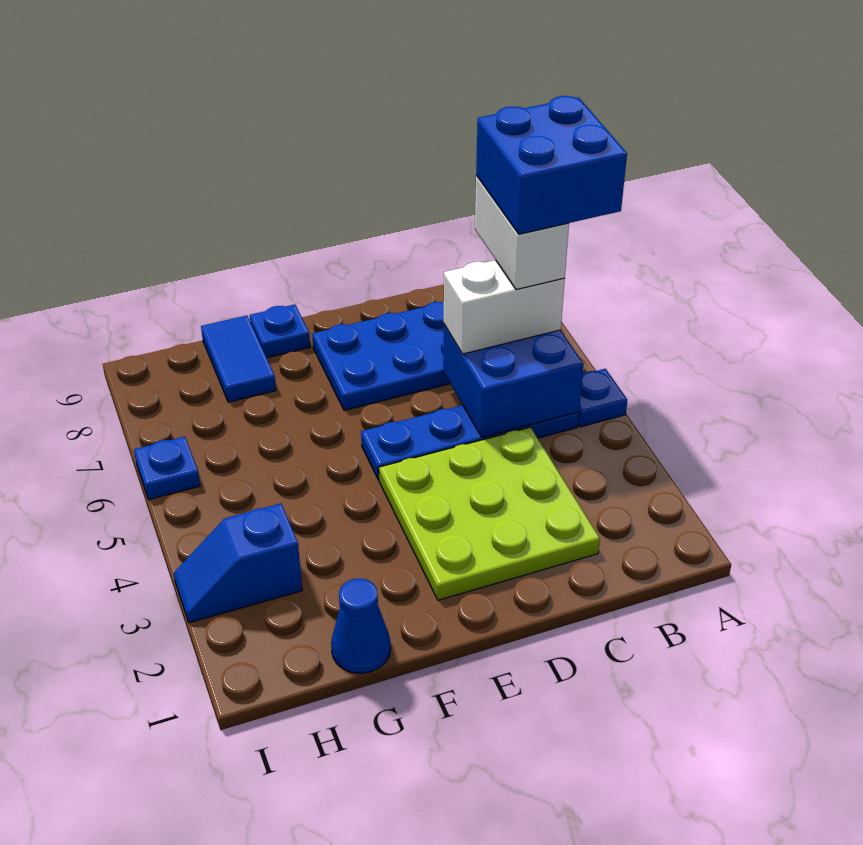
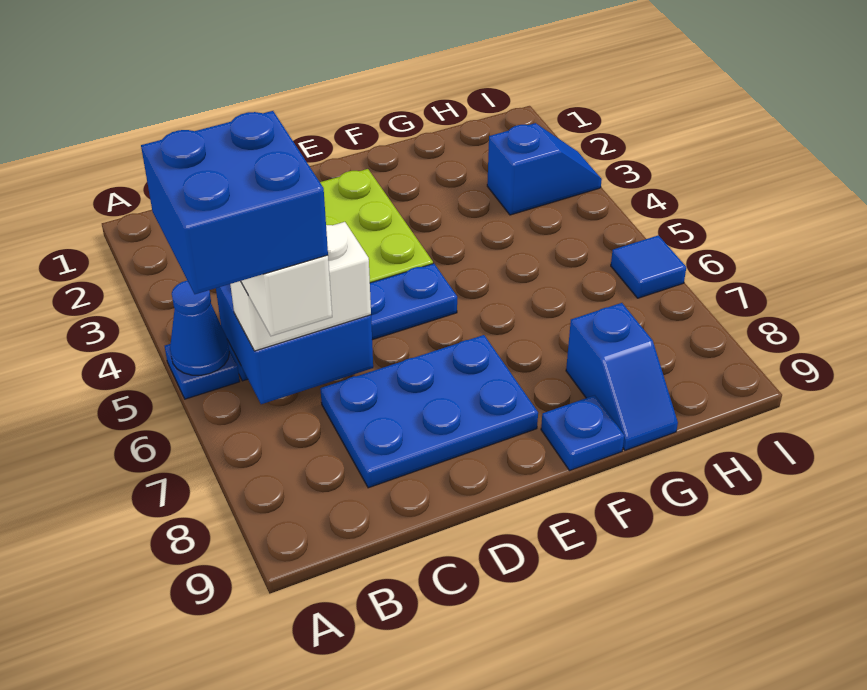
blue cone G1 level 1 -> blue cone A5 level 2
blue tile G8:G9 level 1 -> blue slope G8:G9 level 1 top 8
blue plate I6 level 1 -> blue tile I6 level 1

